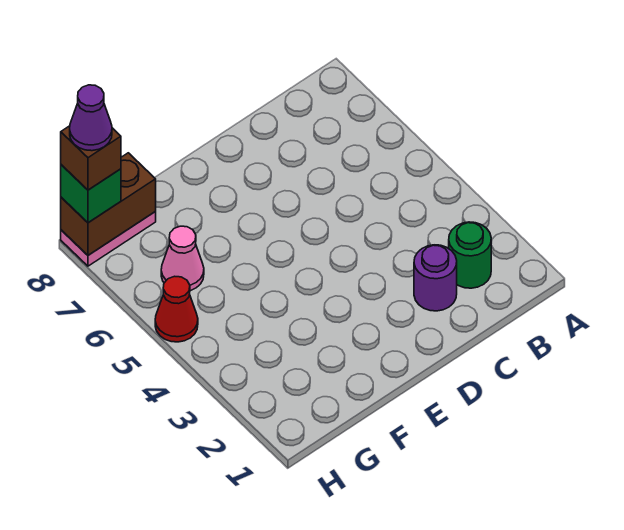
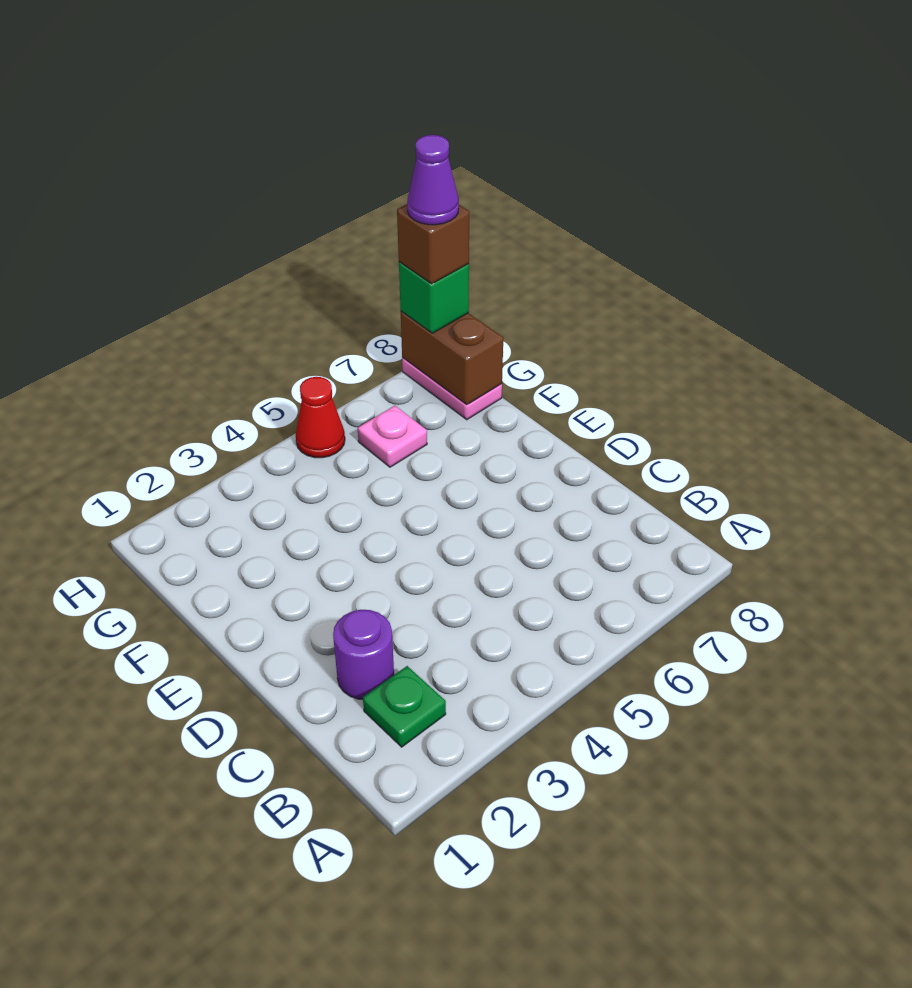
green round brick B2 level 1 -> green plate B2 level 1
pink cone G6 level 1 -> pink plate G6 level 1

